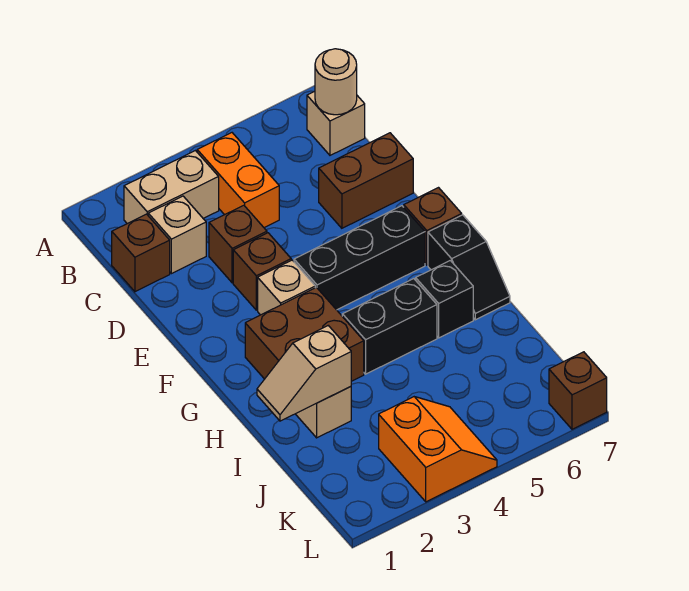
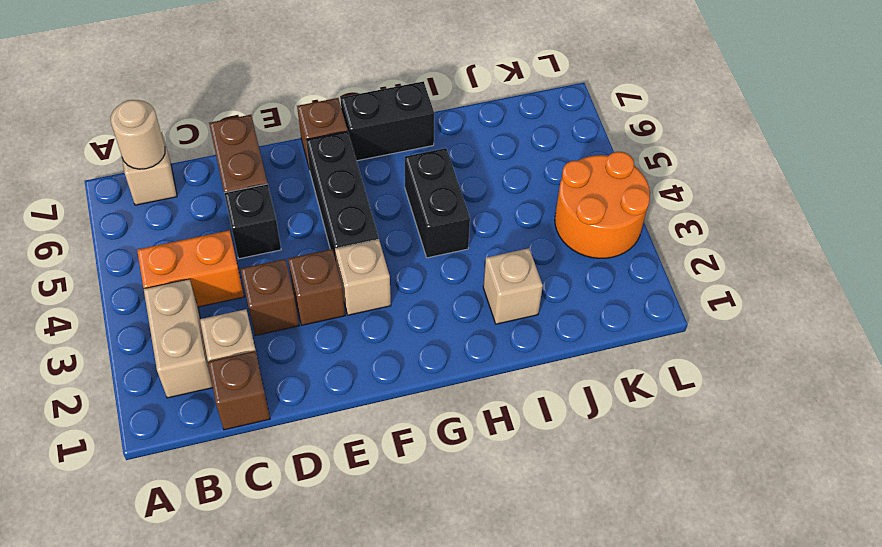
brown brick G2:H3 level 1 -> none
black slope G7:H7 level 1 top G -> black brick G7:H7 level 1
black brick H6 level 1 -> black brick D5 level 1
tan slope I1:I2 level 2 top 2 -> none
orange slope K3:L4 level 1 top 3 -> orange round brick K3:L4 level 1
brown brick L7 level 1 -> none

